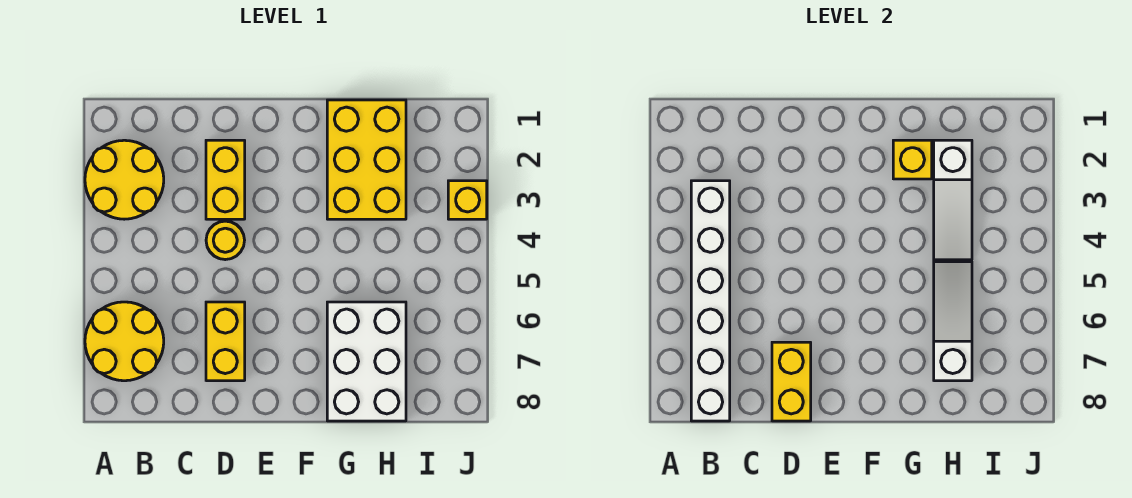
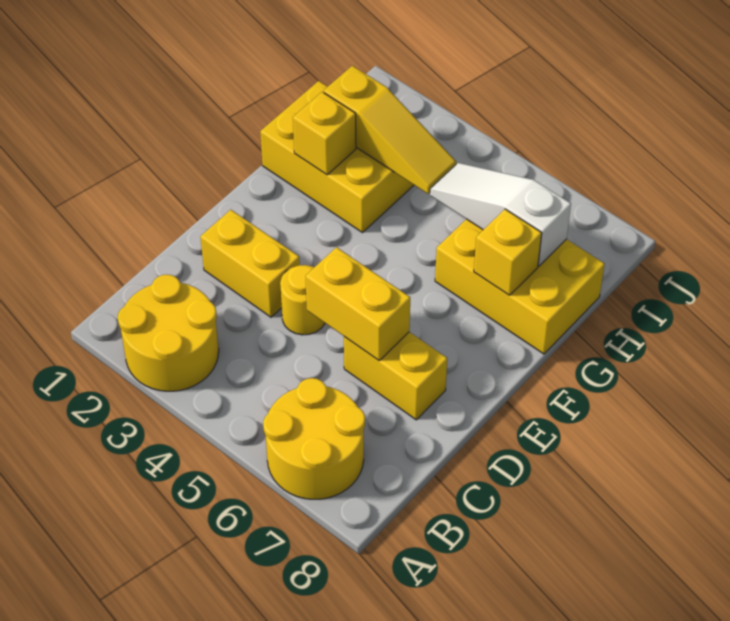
white brick B3:B8 level 2 -> none
yellow brick D7:D8 level 2 -> yellow brick D5:D6 level 2
white brick G6:H8 level 1 -> yellow brick G6:H8 level 1
white slope H2:H4 level 2 top 2 -> yellow slope H2:H4 level 2 top 2
yellow brick J3 level 1 -> yellow brick G7 level 2

